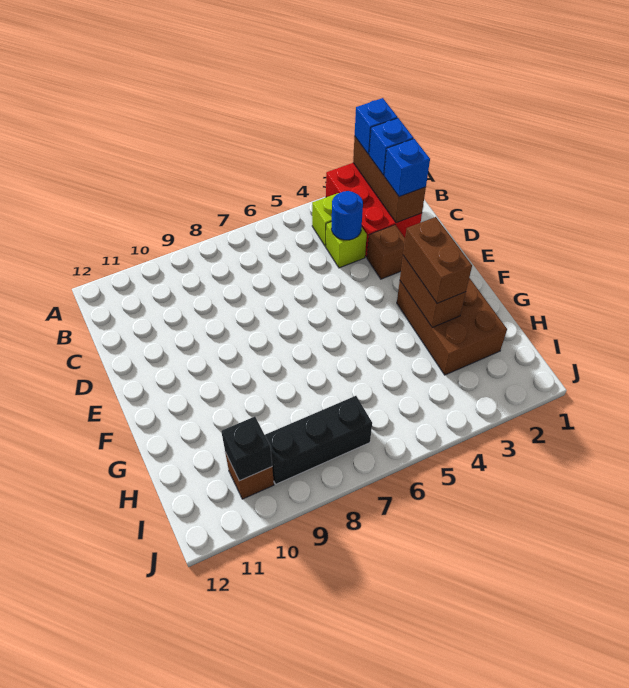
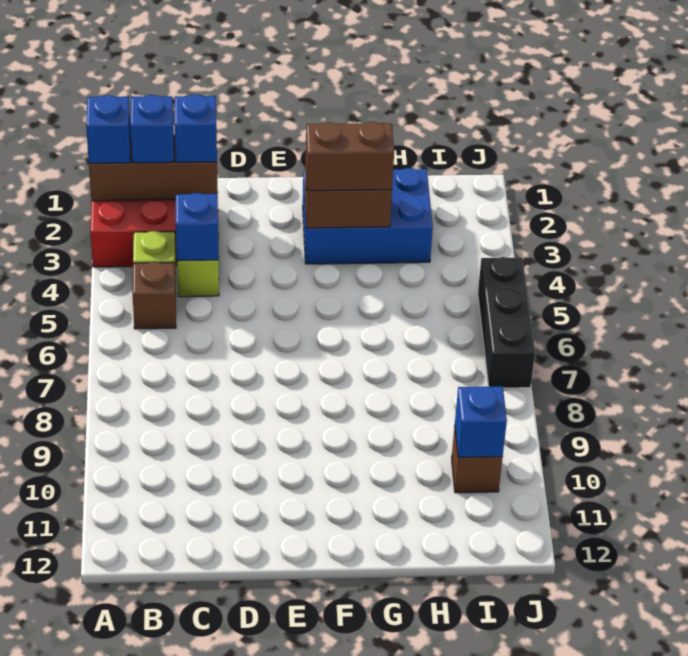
blue round brick C4 level 2 -> blue brick C4 level 2
brown brick D3 level 1 -> brown brick B5 level 1
brown brick F2:H3 level 1 -> blue brick F2:H3 level 1
black brick I7:I9 level 1 -> black brick J5:J7 level 1
black brick I10 level 2 -> blue brick I10 level 2

